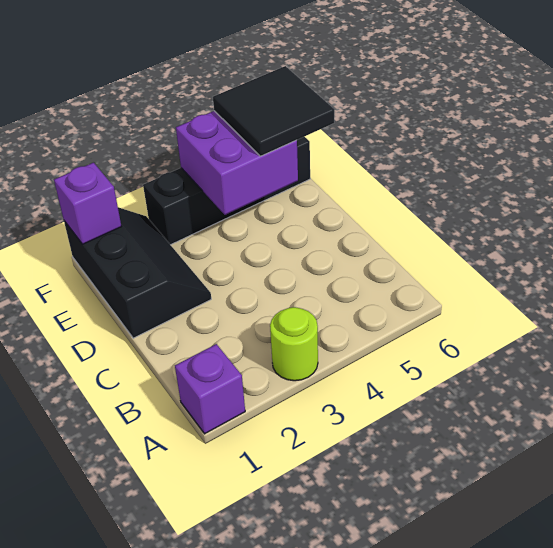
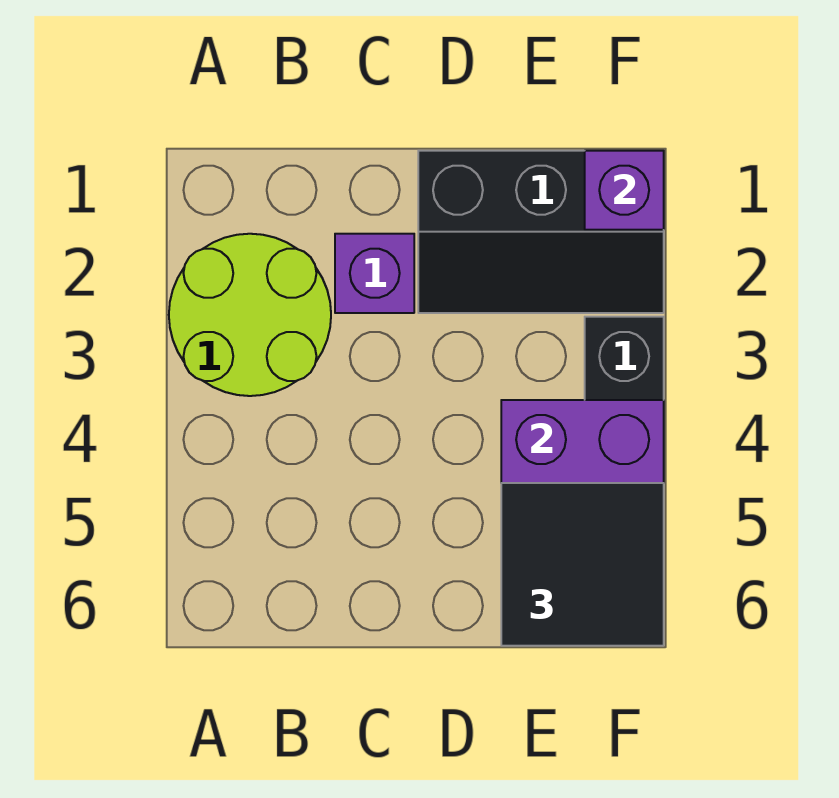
purple brick A1 level 1 -> purple brick C2 level 1
lime round brick A3 level 1 -> lime round brick A2:B3 level 1

